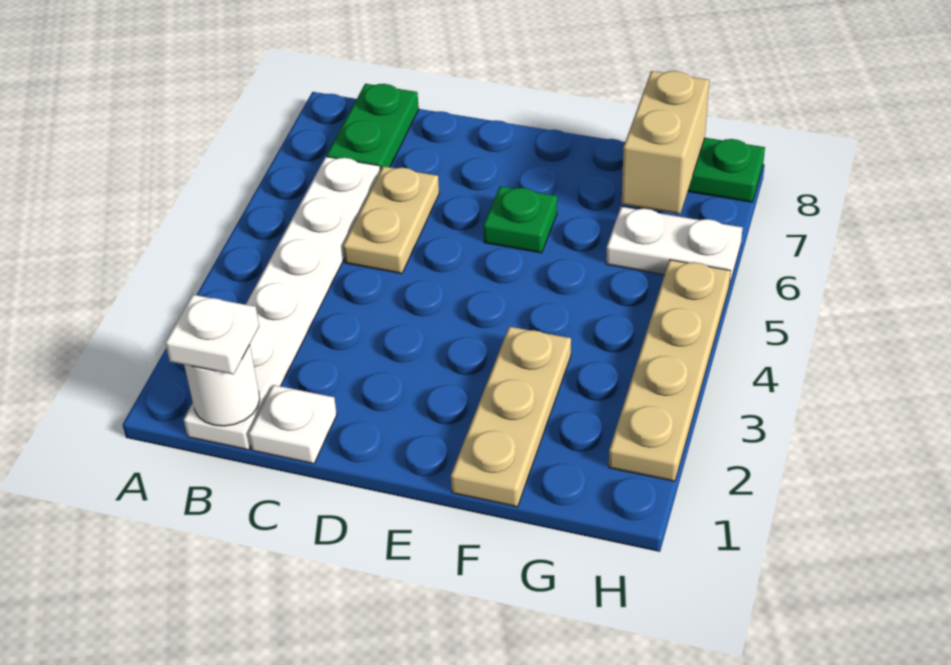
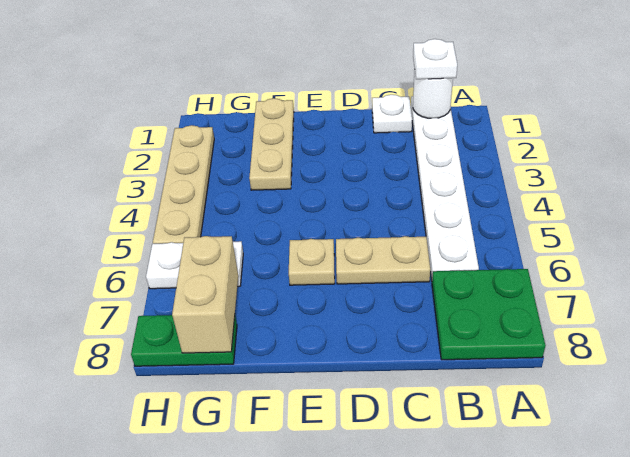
green plate B7:B8 level 1 -> green plate A7:B8 level 1
tan plate C5:C6 level 1 -> tan plate C6:D6 level 1
green plate E6 level 1 -> tan plate E6 level 1

